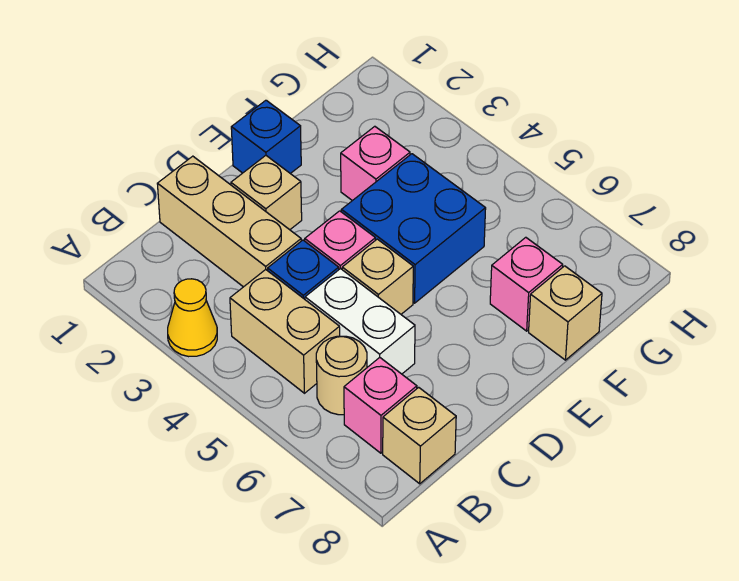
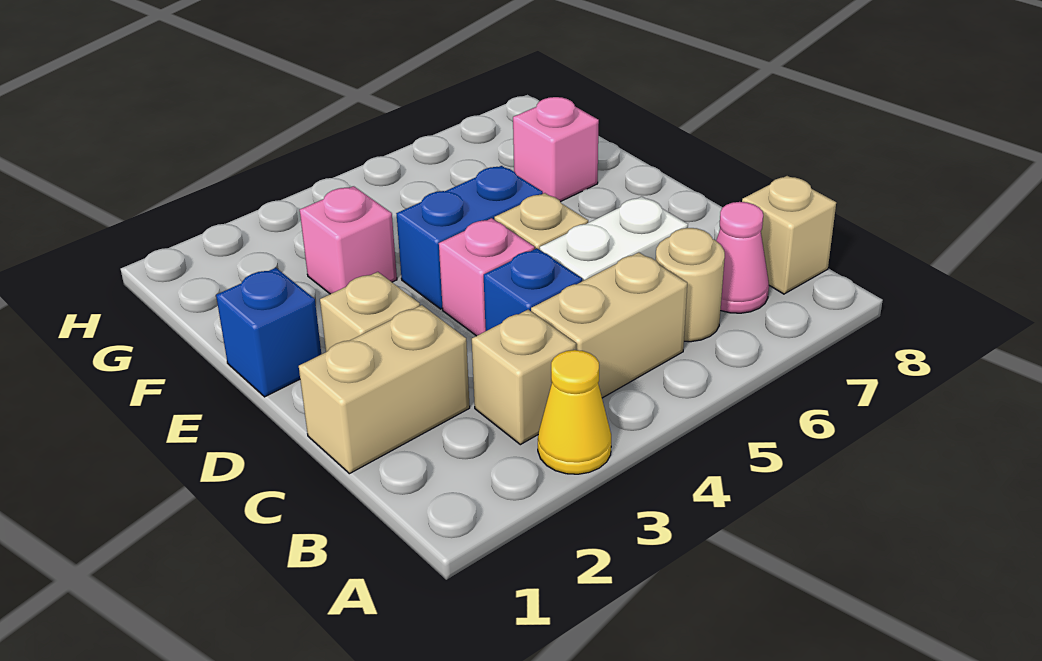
pink brick B7 level 1 -> pink cone B7 level 1
tan brick C1:C3 level 1 -> tan brick C1:C2 level 1
blue brick E4:F5 level 1 -> blue brick E4:E5 level 1
tan brick F8 level 1 -> tan brick B3 level 1

